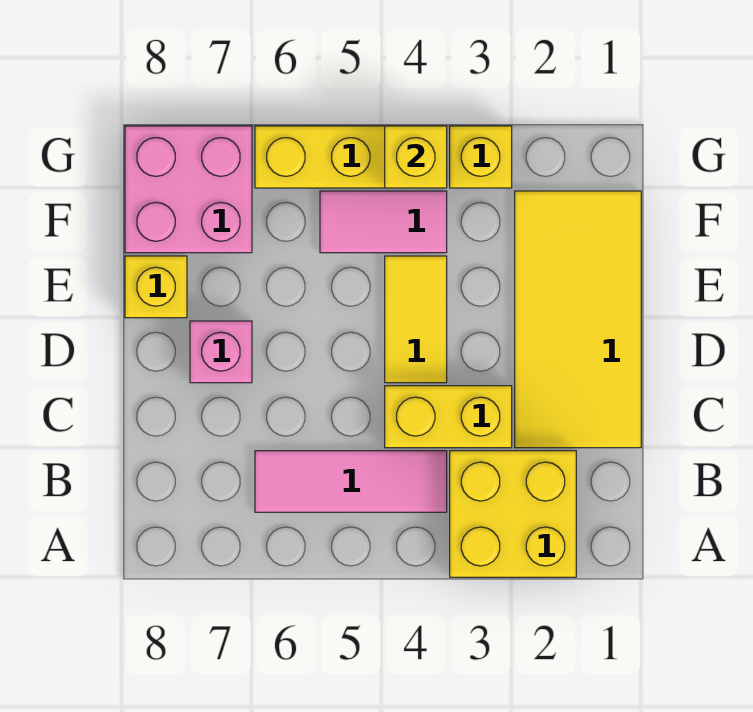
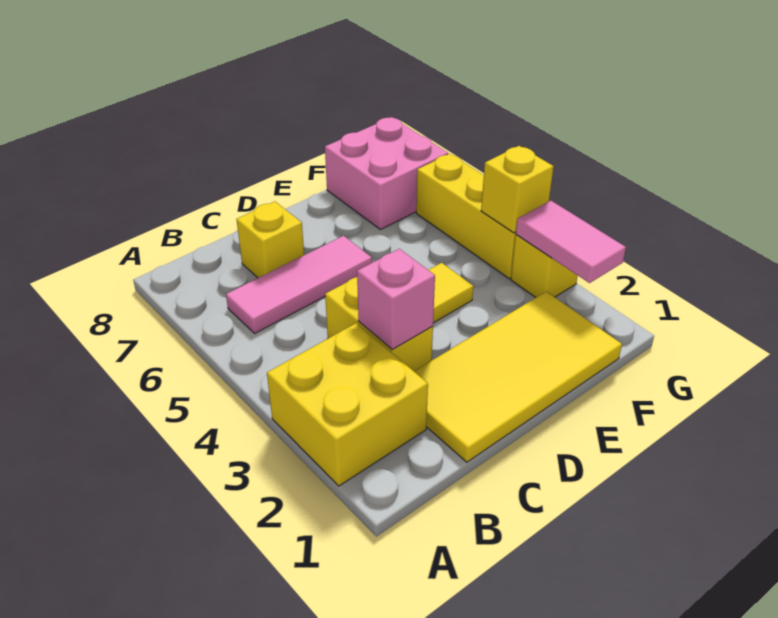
pink tile B4:B6 level 1 -> pink tile B6:D6 level 1
pink brick D7 level 1 -> pink brick C3 level 2
yellow brick E8 level 1 -> yellow brick C7 level 1
pink tile F4:F5 level 1 -> pink tile G2:G3 level 2

